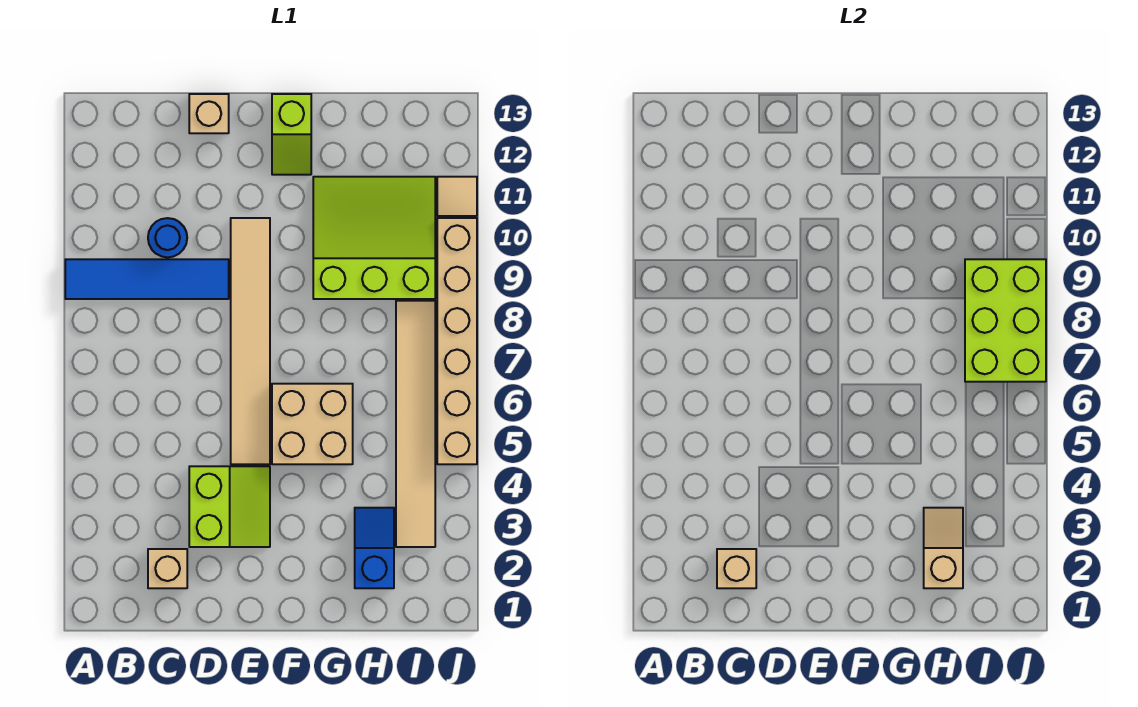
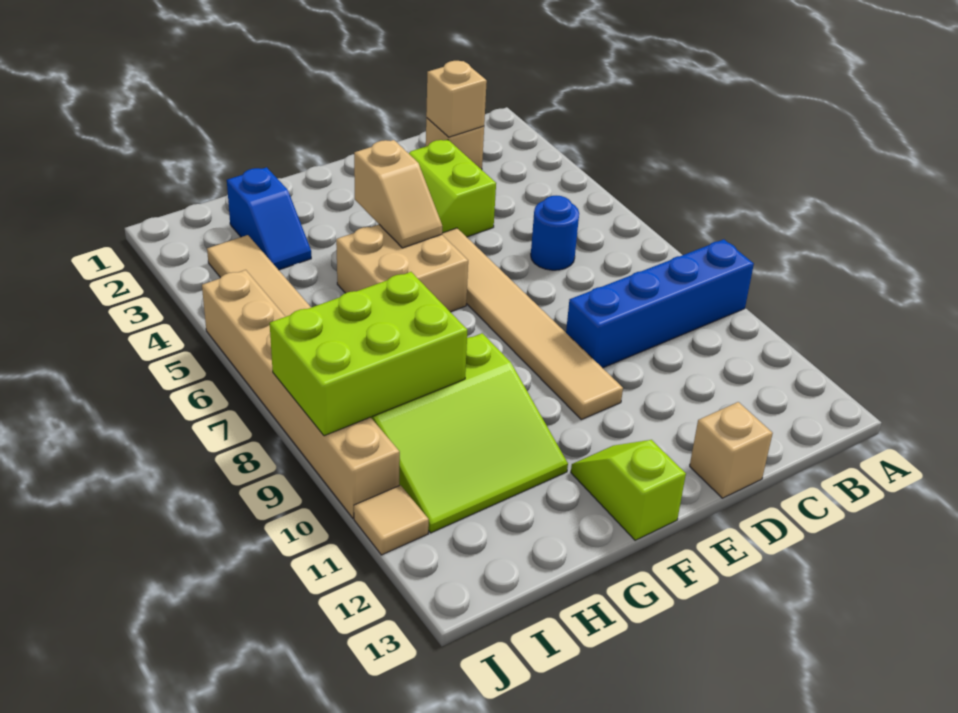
blue tile A9:D9 level 1 -> blue brick A9:D9 level 1
blue round brick C10 level 1 -> blue round brick C6 level 1
tan slope H2:H3 level 2 top 2 -> tan slope F4:F5 level 2 top 4
lime brick I7:J9 level 2 -> lime brick H8:J9 level 2

